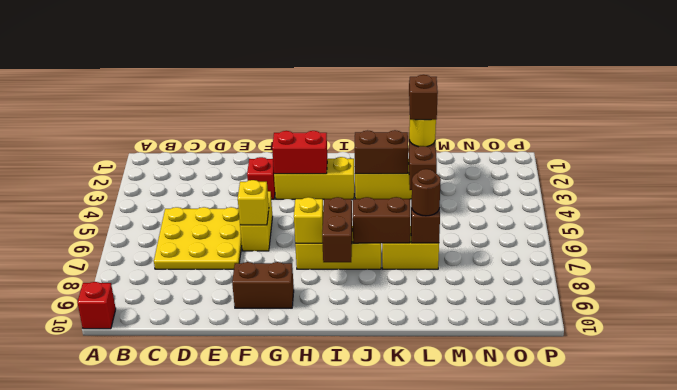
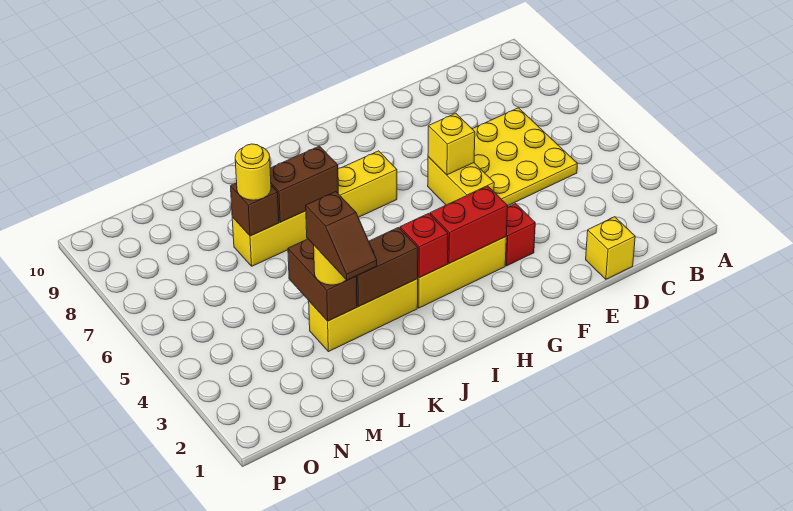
red brick A10 level 1 -> red brick I3 level 2
brown brick F9:G9 level 1 -> none
yellow brick H7 level 2 -> yellow brick D1 level 1
brown brick I7:I8 level 2 -> none
brown round brick L7 level 3 -> yellow round brick L7 level 3

